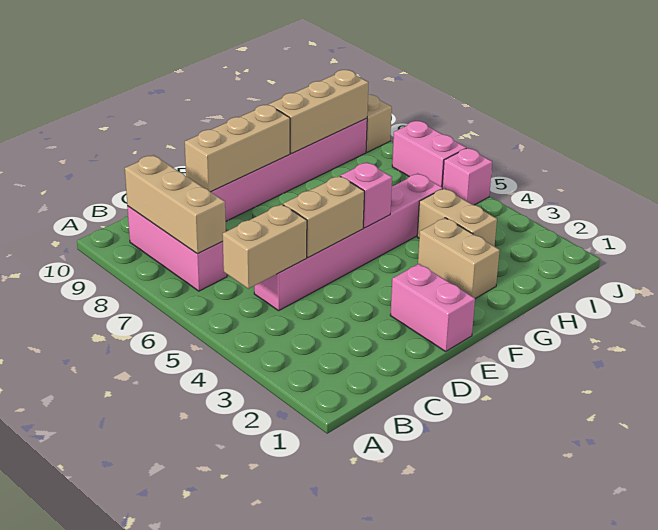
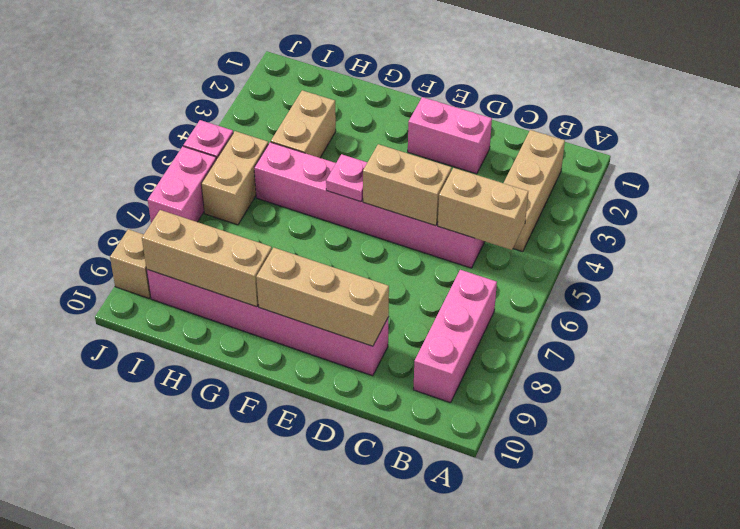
tan brick B7:B9 level 2 -> tan brick B2:B4 level 1
pink brick E1:E2 level 1 -> pink brick D2:E2 level 1
pink brick F5 level 2 -> pink plate F5 level 2
tan brick G2:G3 level 1 -> tan brick I5:I6 level 1

